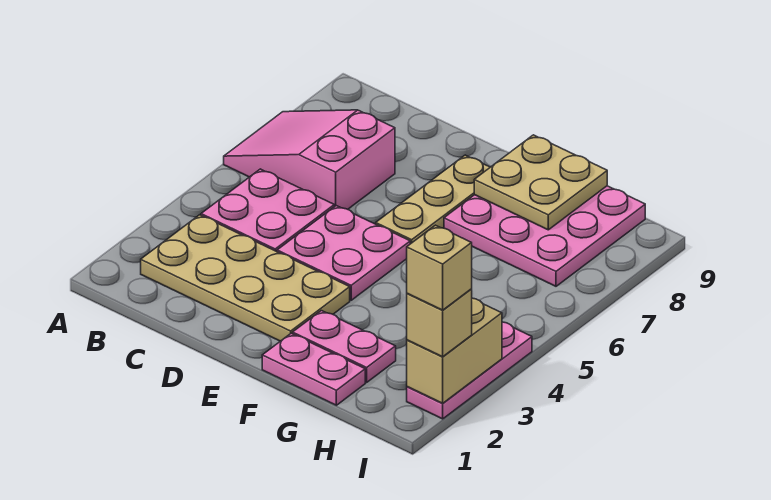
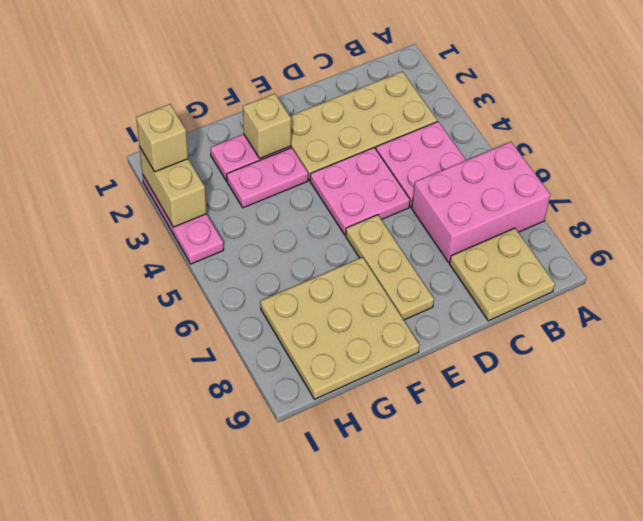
pink slope A6:C7 level 1 top C -> pink brick A6:C7 level 1
pink plate F1:G1 level 1 -> pink plate F3:G3 level 1
pink plate F7:H9 level 1 -> tan plate F7:H9 level 1
tan plate F8:G9 level 2 -> tan plate B8:C9 level 1
tan brick I2 level 4 -> tan brick F2 level 2

